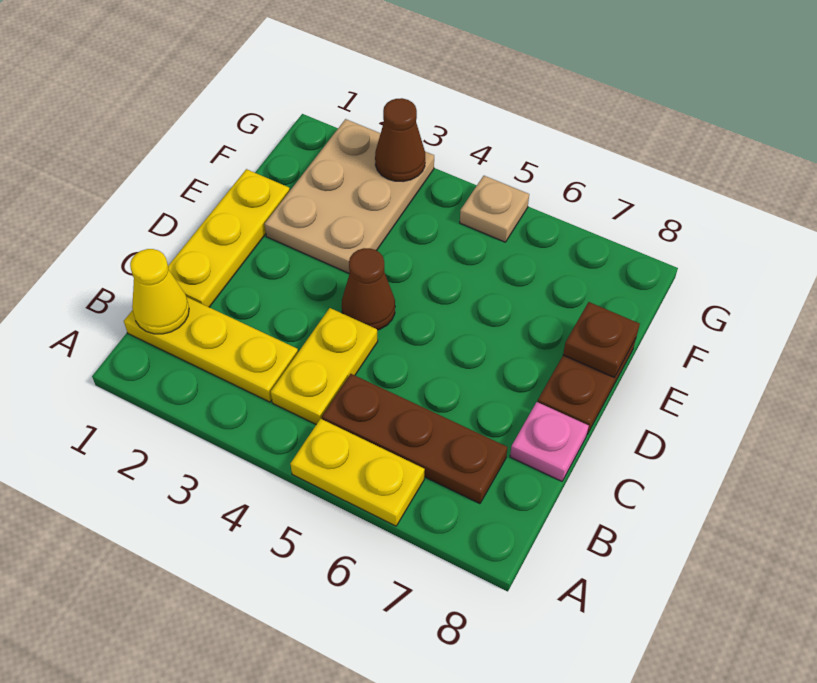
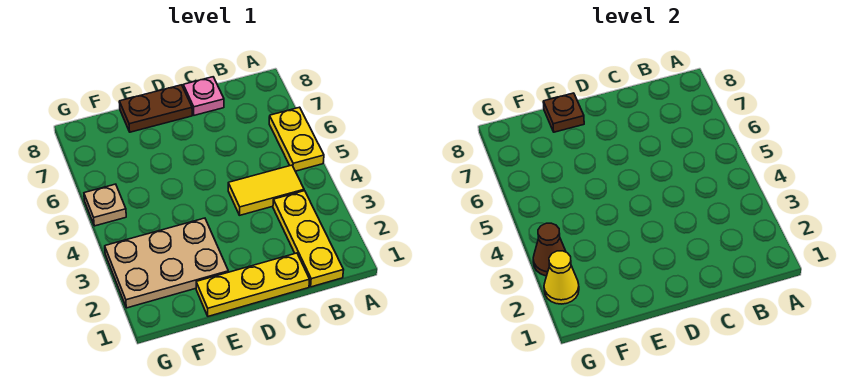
yellow cone B1 level 2 -> yellow cone G2 level 2
yellow plate B4:C4 level 1 -> yellow tile B4:C4 level 1
brown plate B5:B7 level 1 -> none
brown cone D4 level 1 -> none

